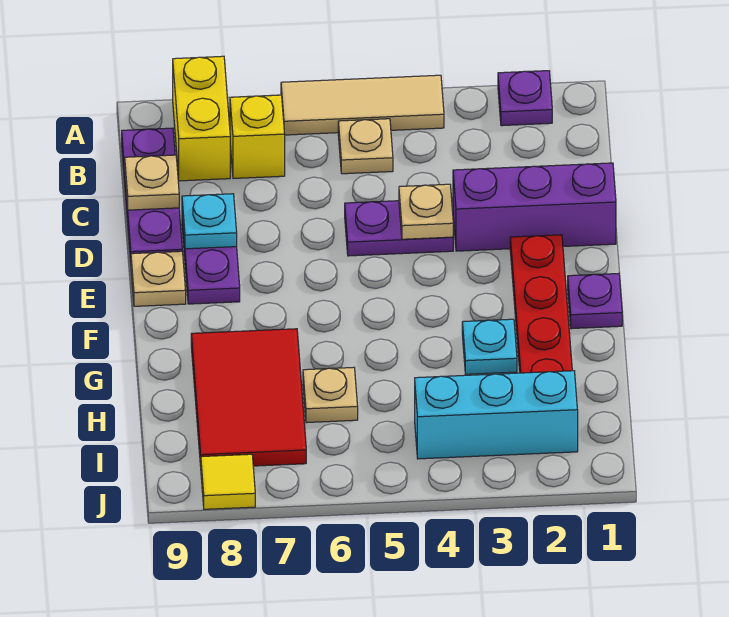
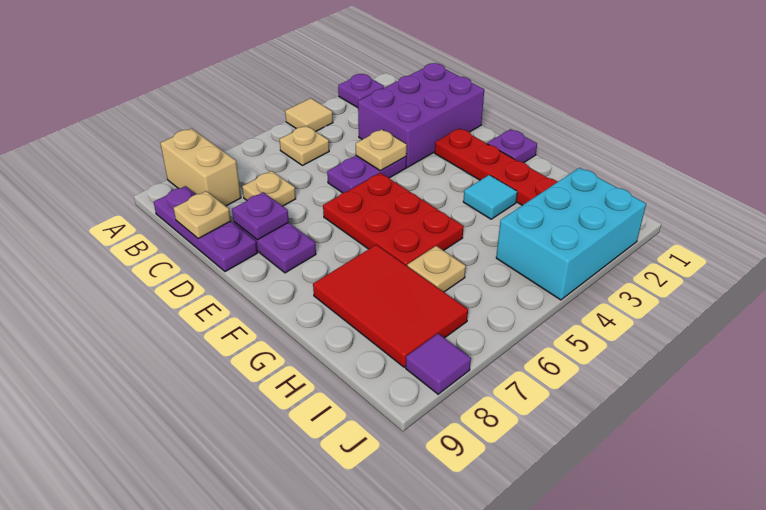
tan tile A4:A6 level 1 -> tan tile A4 level 1
yellow brick A8:B8 level 1 -> tan brick A8:B8 level 1
yellow brick B7 level 1 -> none
purple brick D1:D3 level 1 -> purple brick C1:D3 level 1
cyan plate D8 level 2 -> purple plate D8 level 2
none -> red plate E5:G6 level 1
tan plate E9 level 1 -> tan plate C7 level 1
cyan plate G3 level 1 -> cyan tile G3 level 1
cyan brick I2:I4 level 1 -> cyan brick I2:J4 level 1
yellow tile J8 level 1 -> purple tile J8 level 1

